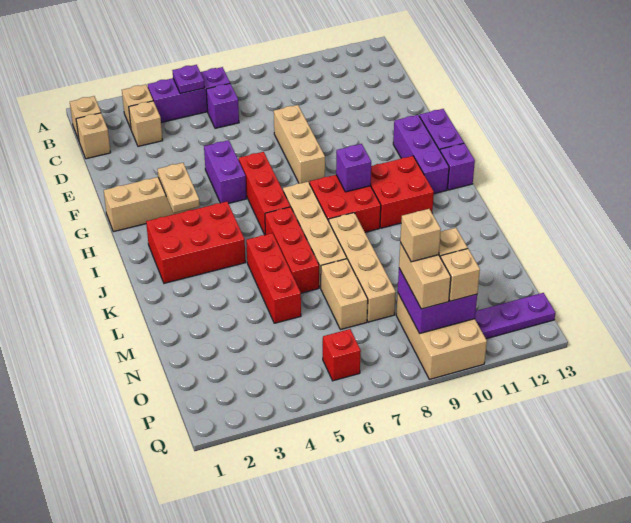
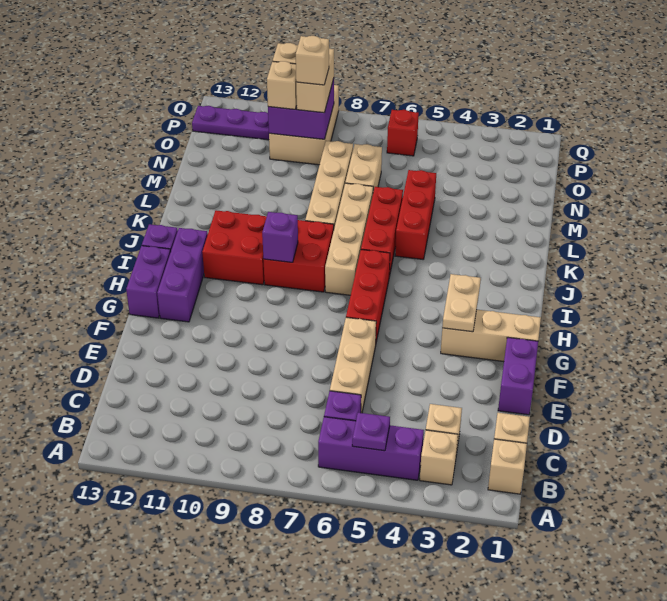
tan brick E8:G8 level 1 -> tan brick D6:F6 level 1
purple brick F5:G5 level 1 -> purple brick E1:F1 level 1
red brick I2:J4 level 1 -> none

